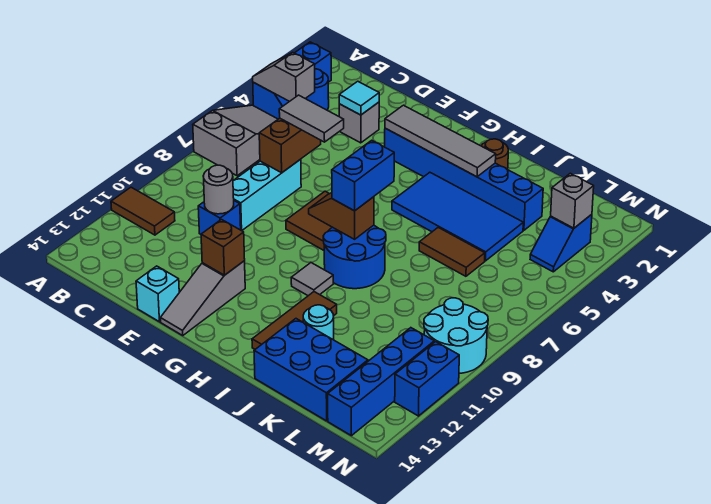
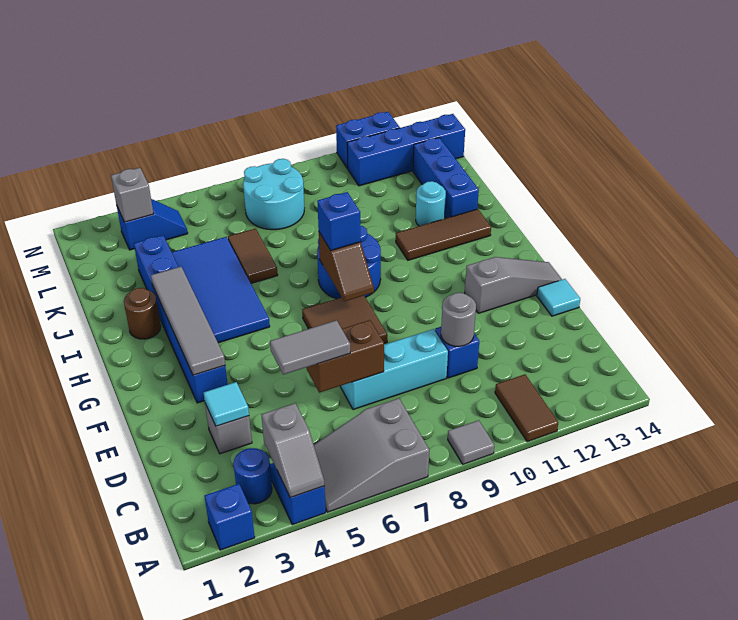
grey tile D6:E6 level 3 -> grey tile D5:D6 level 3
cyan brick E14 level 1 -> cyan tile E14 level 1
brown brick F12 level 2 -> none
blue brick H7:H8 level 3 -> blue brick H8 level 3
grey tile H10 level 1 -> grey tile A9 level 1
blue brick J13:L14 level 1 -> blue brick J13:L13 level 1
cyan round brick M9:N10 level 1 -> cyan round brick L7:M8 level 1

